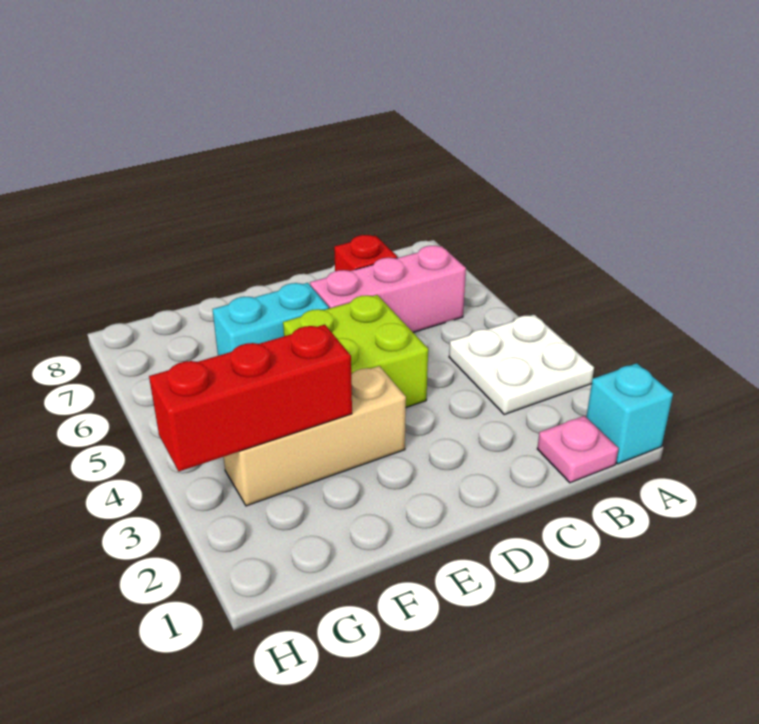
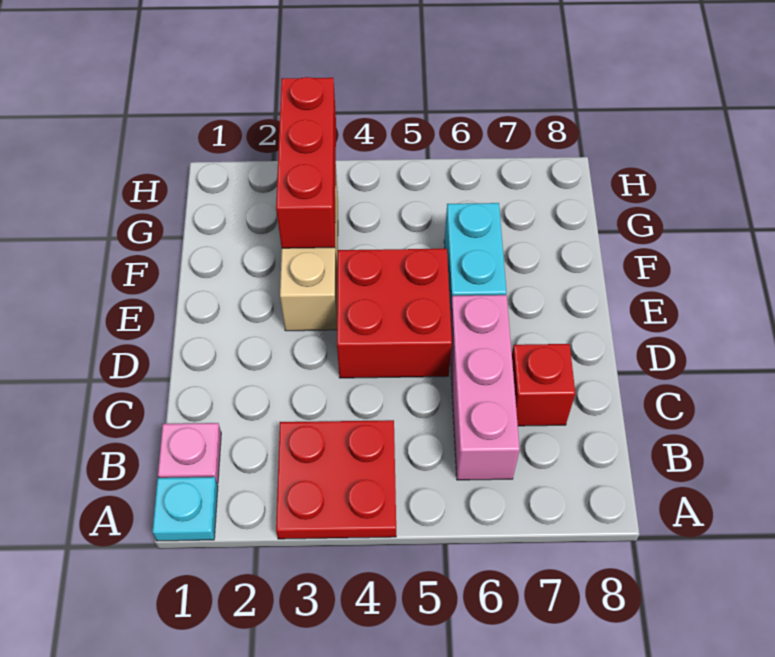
cyan brick A1 level 1 -> cyan plate A1 level 1
white plate A3:B4 level 1 -> red plate A3:B4 level 1
lime brick D4:E5 level 1 -> red brick D4:E5 level 1

